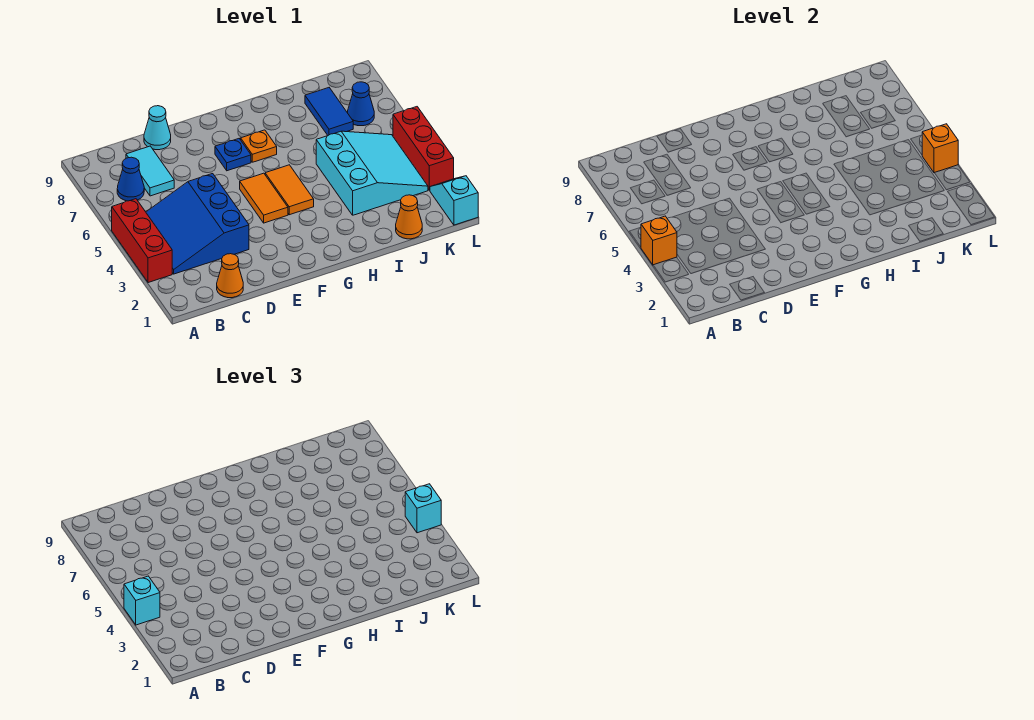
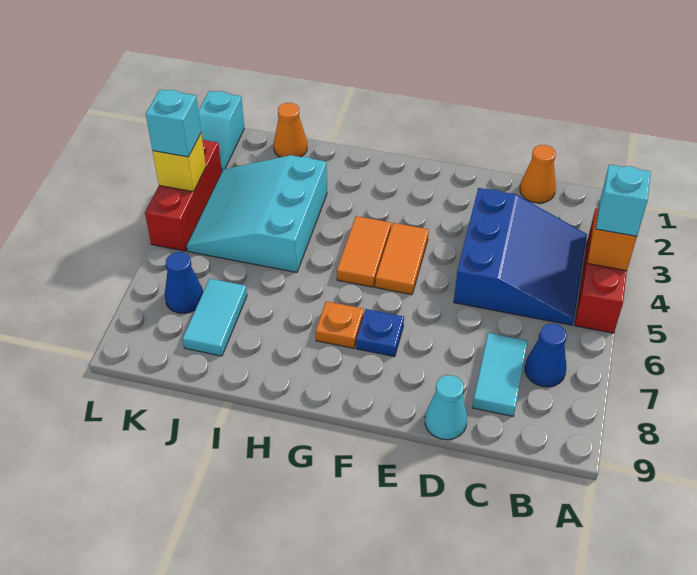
blue tile J7:J8 level 1 -> cyan tile J7:J8 level 1
orange brick L4 level 2 -> yellow brick L4 level 2

